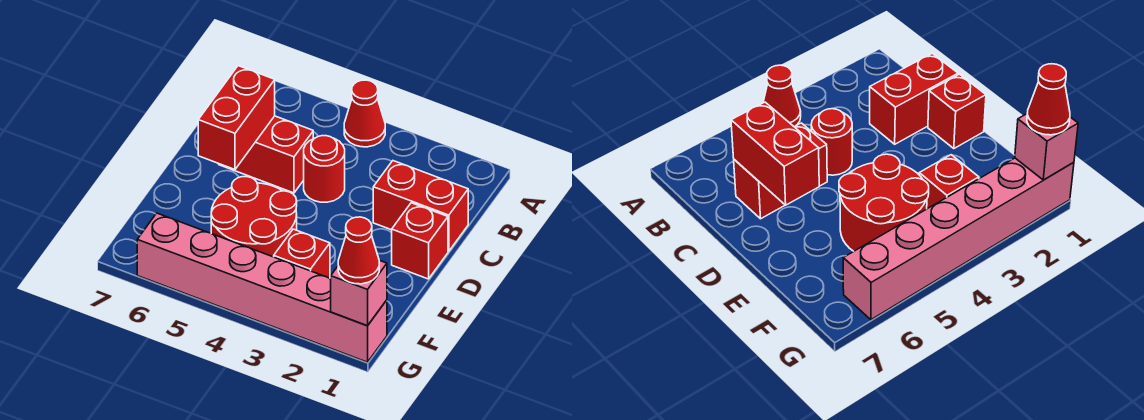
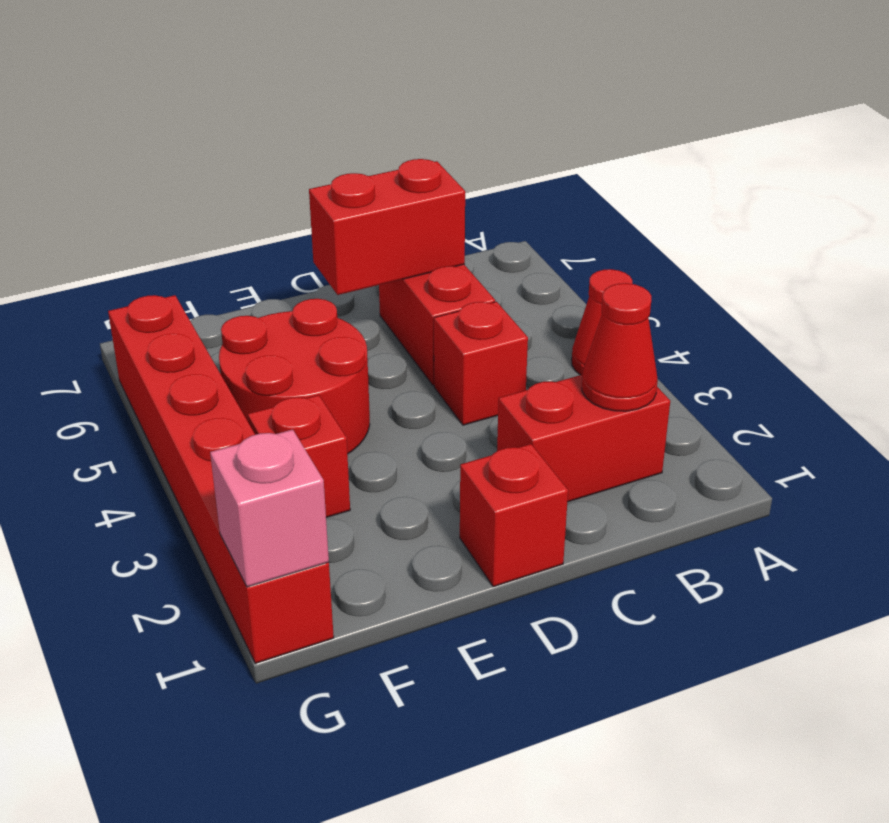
red brick C1:C2 level 1 -> red brick B2:C2 level 1
red round brick C4 level 1 -> red brick C4 level 1
pink brick G1:G6 level 1 -> red brick G1:G6 level 1
red cone G1 level 3 -> red cone B2 level 2

